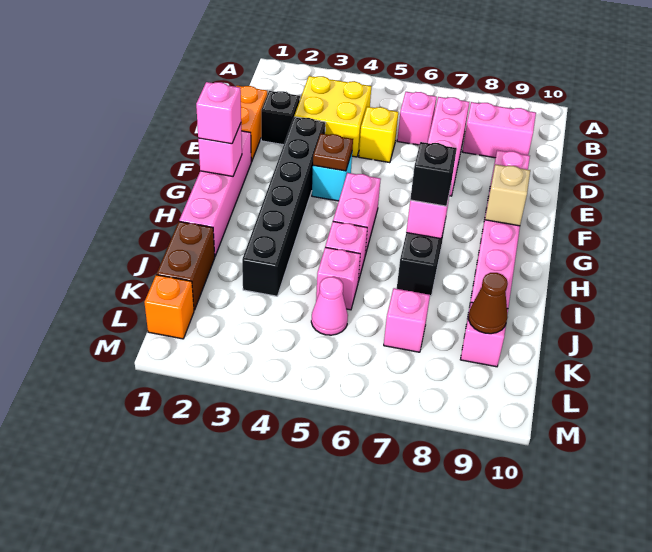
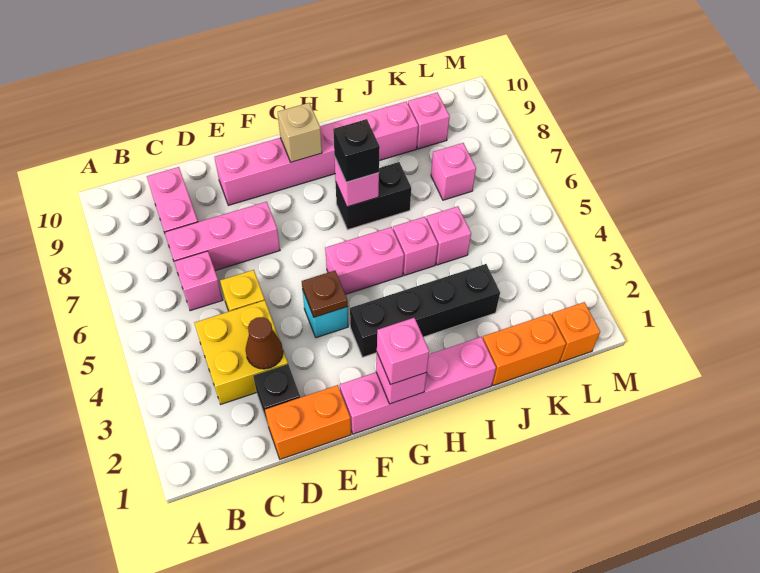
black brick E3:J3 level 1 -> black brick G3:J3 level 1
brown brick J1:K1 level 1 -> orange brick J1:K1 level 1
pink cone K5 level 1 -> none
brown cone K9 level 2 -> brown cone D3 level 2

